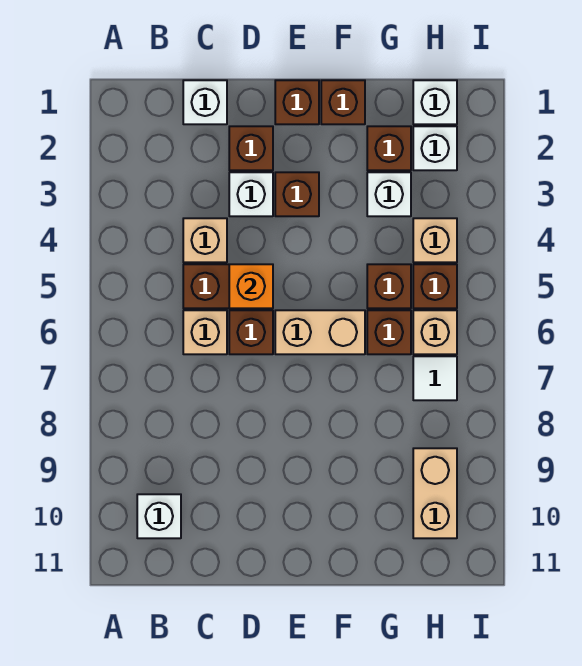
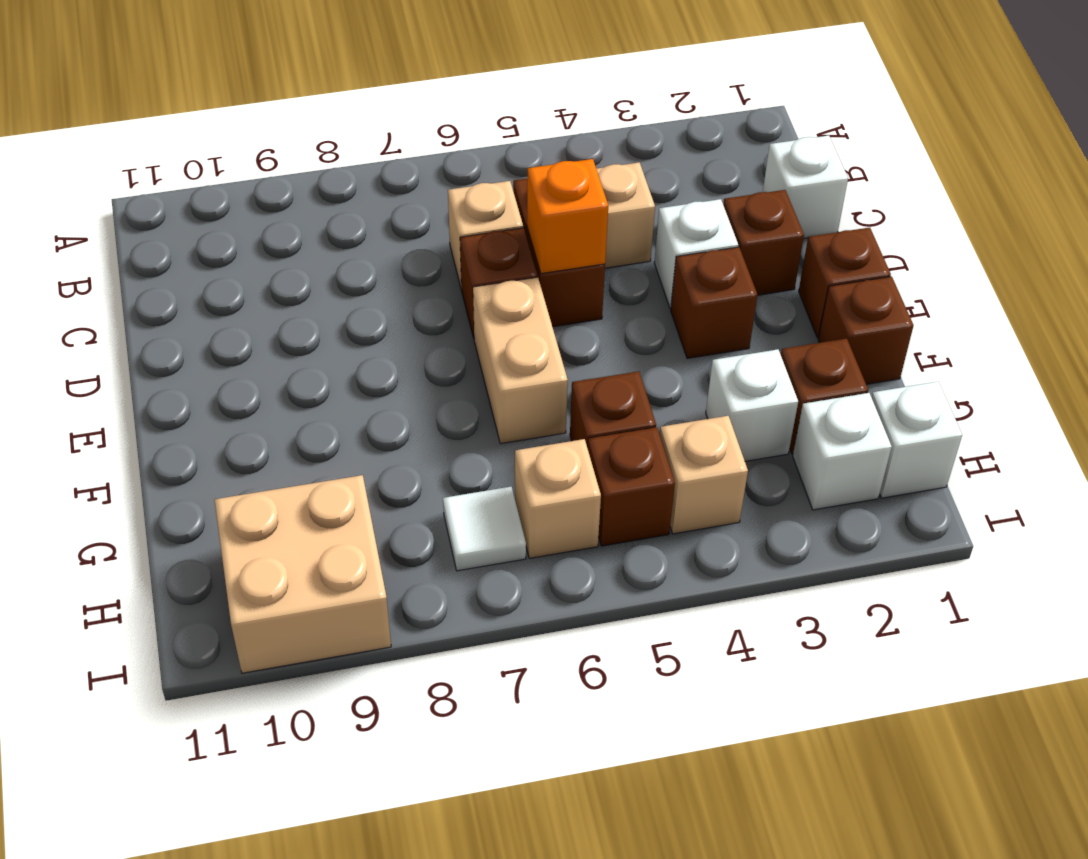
white brick B10 level 1 -> none
brown brick G6 level 1 -> none
tan brick H9:H10 level 1 -> tan brick H9:I10 level 1

